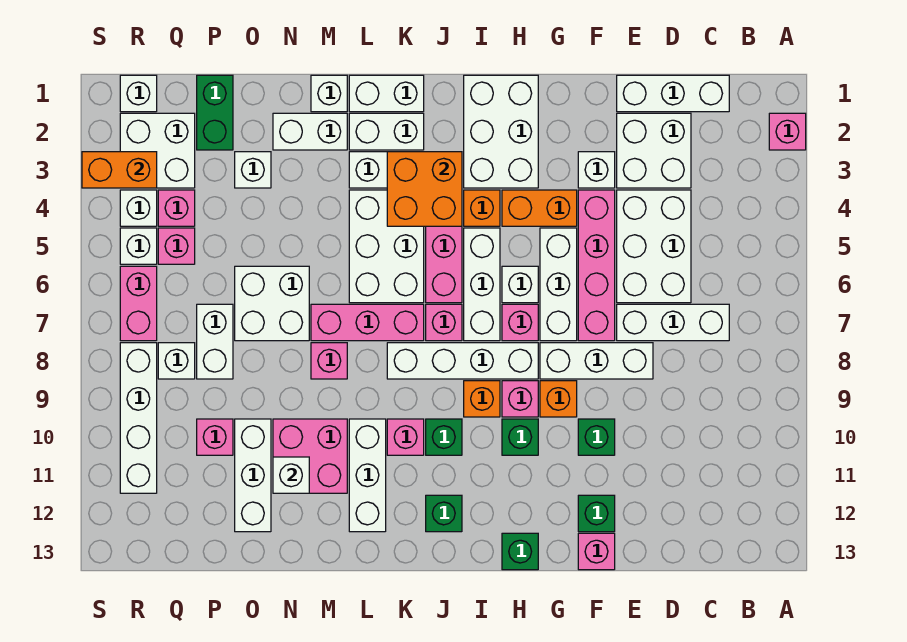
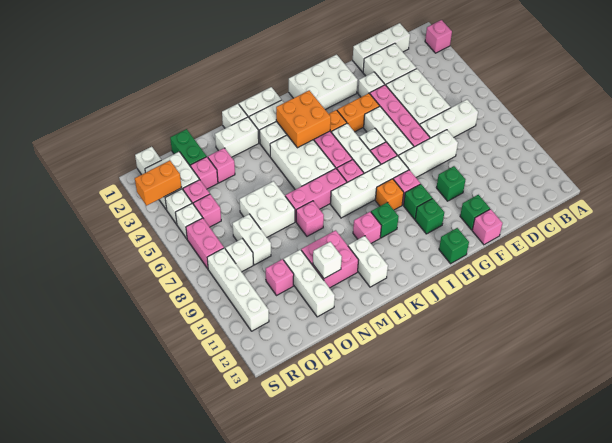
orange brick G9 level 1 -> none
white brick H1:I3 level 1 -> white brick G1:I2 level 1
green brick J12 level 1 -> green brick H11 level 1
white brick L10:L12 level 1 -> white brick L11:L12 level 1
white brick O3 level 1 -> pink brick O3 level 1
none -> pink brick P3 level 1

